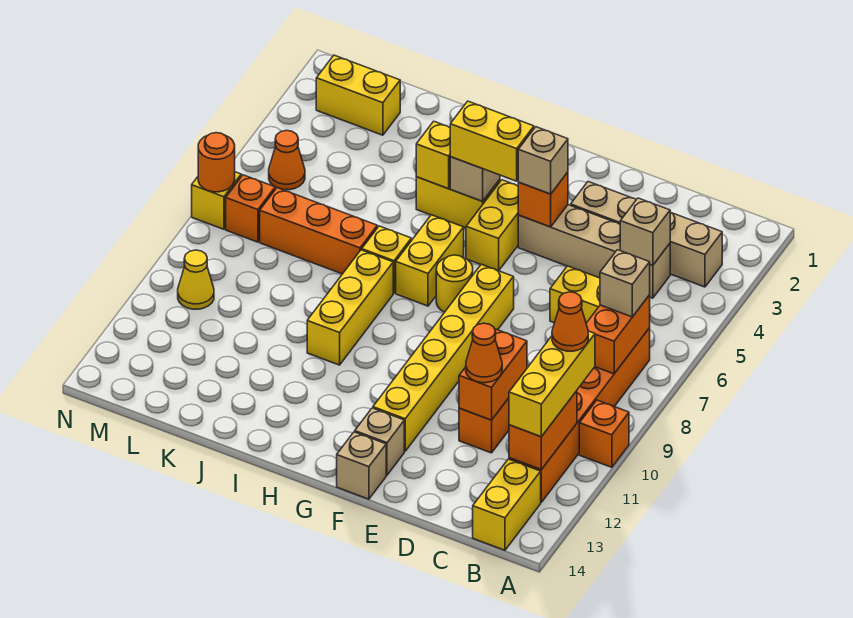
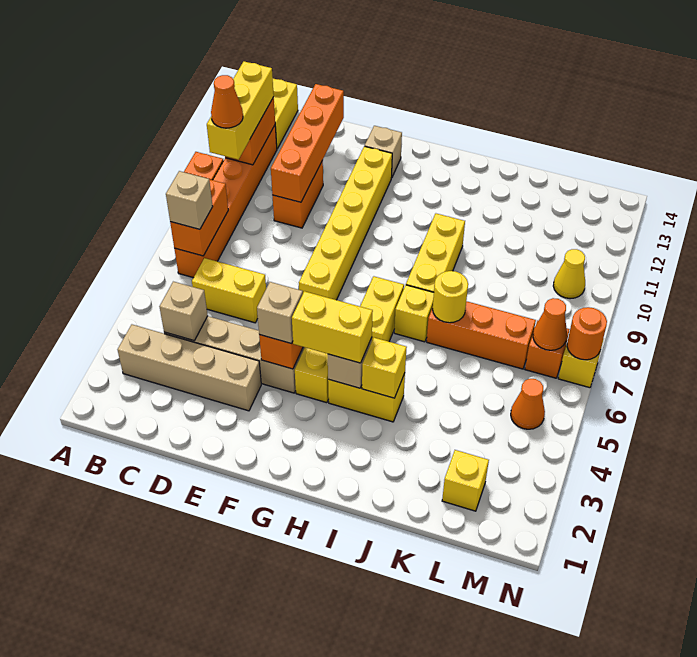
orange brick D10:D11 level 2 -> orange brick D10:D13 level 2
orange cone D11 level 3 -> orange cone M7 level 2
tan brick F14 level 1 -> none
yellow round brick G7 level 1 -> yellow round brick J7 level 2
yellow brick L2:M2 level 1 -> yellow brick L2 level 1

